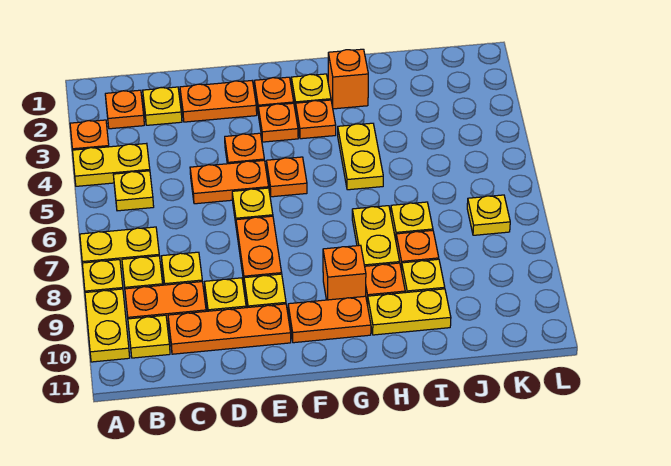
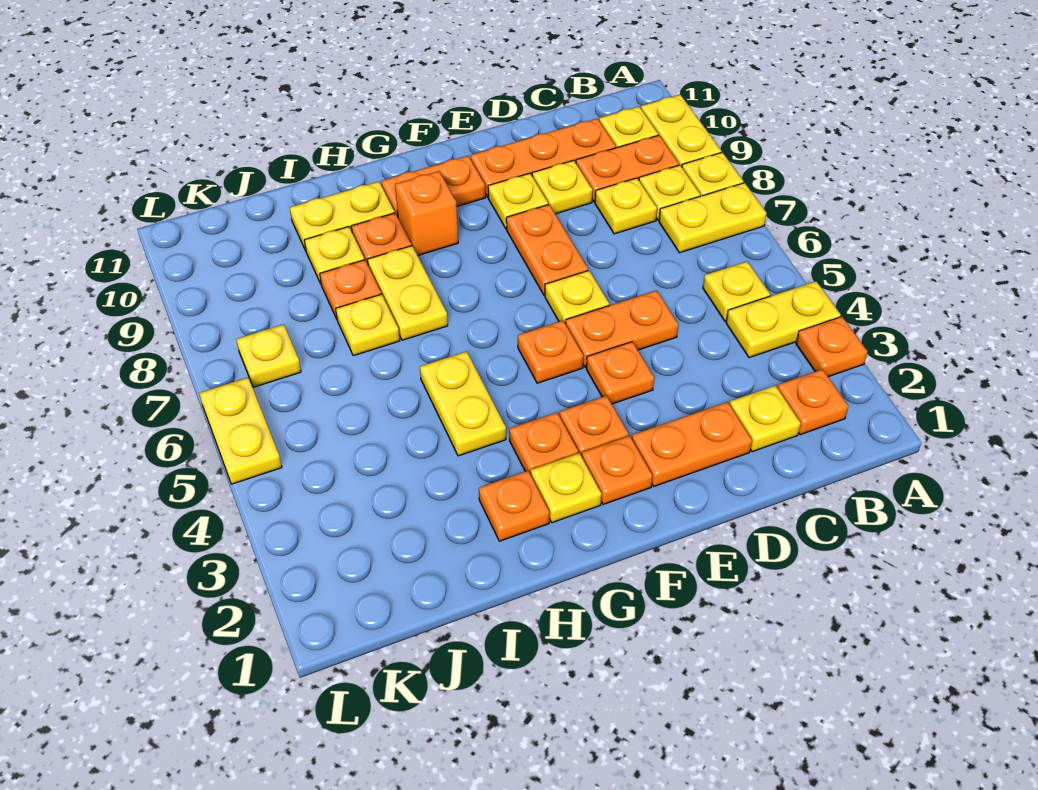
orange brick H2 level 1 -> orange plate H2 level 1
none -> yellow plate L5:L6 level 1

